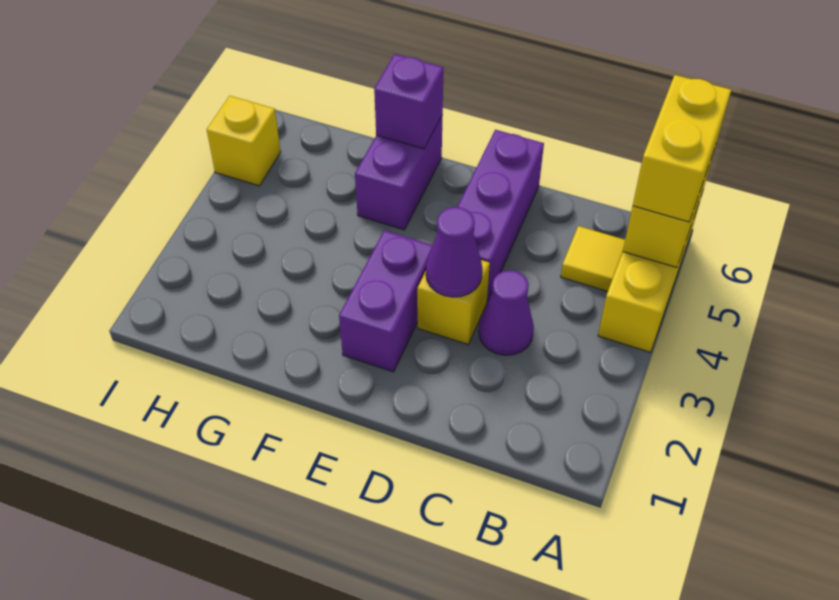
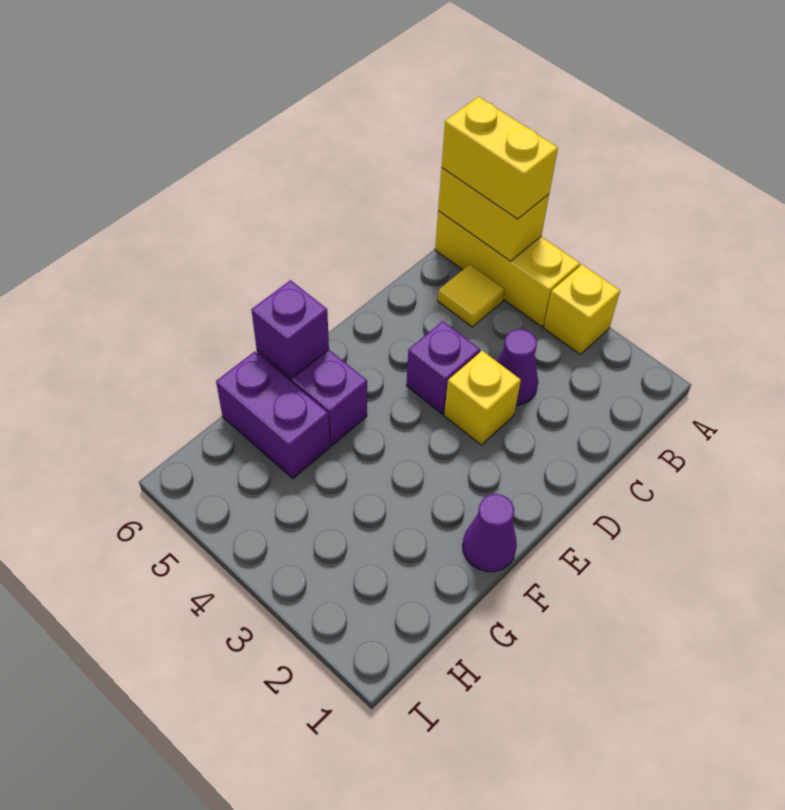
purple cone D3 level 2 -> purple cone F1 level 1
purple brick D4:D6 level 1 -> purple brick D4 level 1
purple brick E2:E3 level 1 -> purple brick G5:G6 level 1
yellow brick I5 level 1 -> yellow brick A3 level 1

